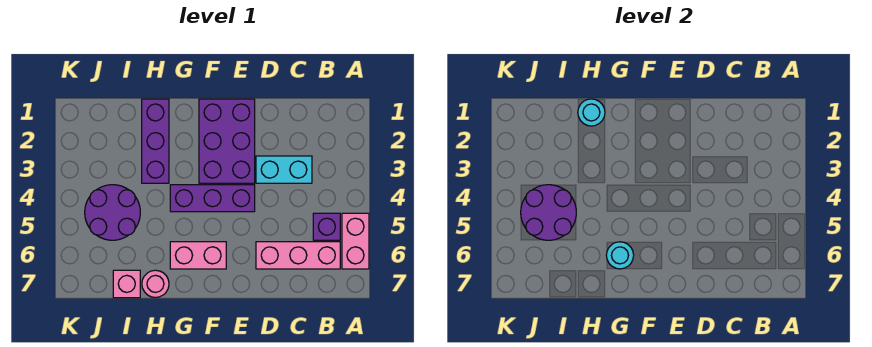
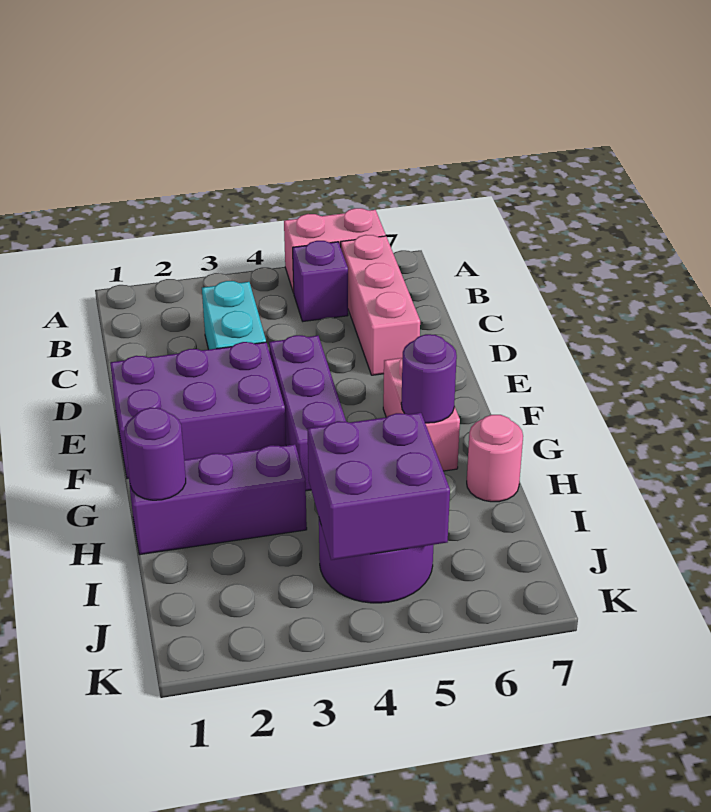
cyan round brick G6 level 2 -> purple round brick G6 level 2
cyan round brick H1 level 2 -> purple round brick H1 level 2
purple round brick I4:J5 level 2 -> purple brick I4:J5 level 2
pink brick I7 level 1 -> none

